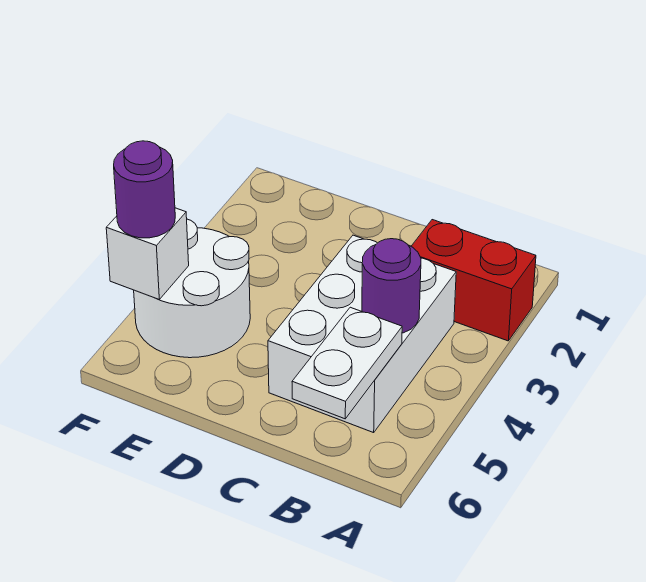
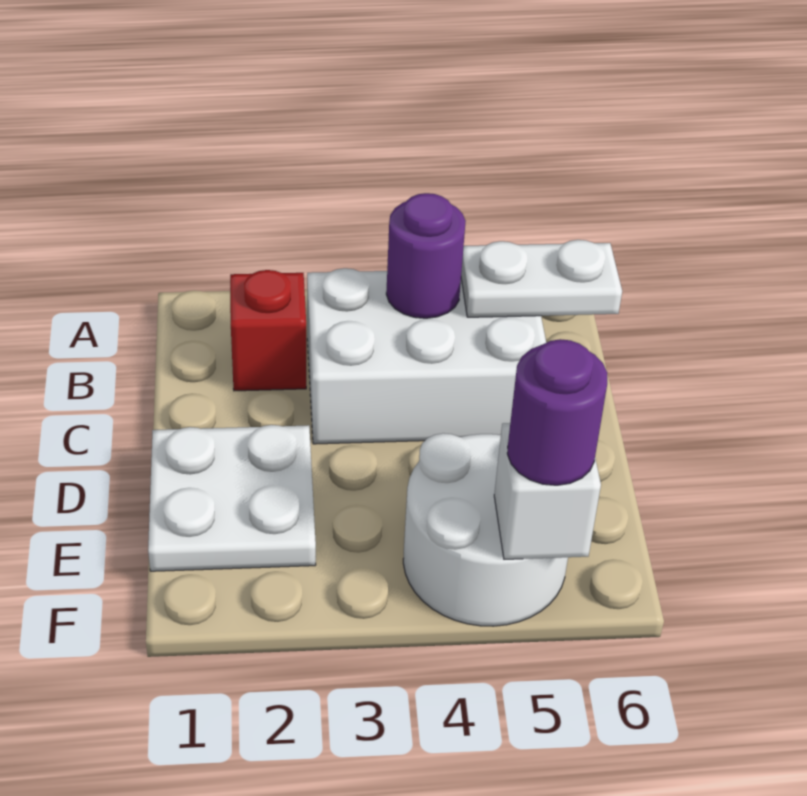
red brick A2:B2 level 1 -> red brick B2 level 1
none -> white plate D1:E2 level 1

